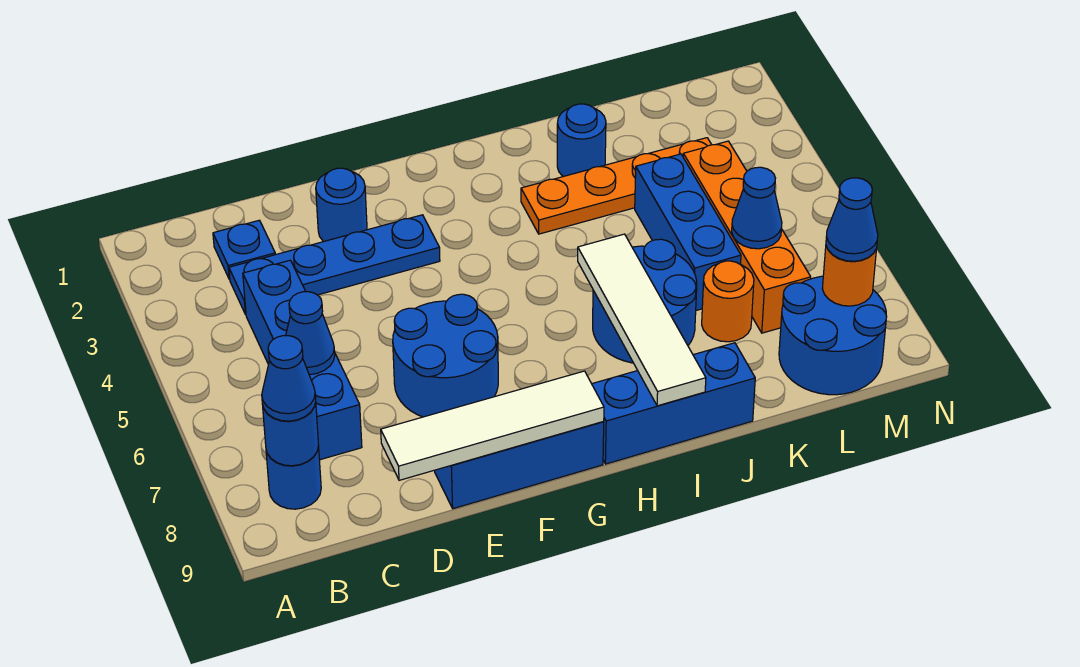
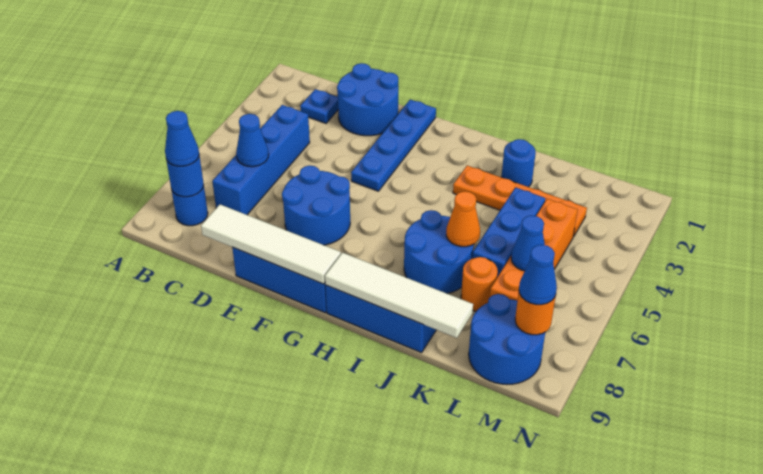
blue plate C3:F3 level 1 -> blue plate F1:F4 level 1
blue round brick E2 level 1 -> blue round brick D1:E2 level 1
white tile I6:I9 level 2 -> white tile H9:K9 level 2
none -> orange cone J6 level 2

